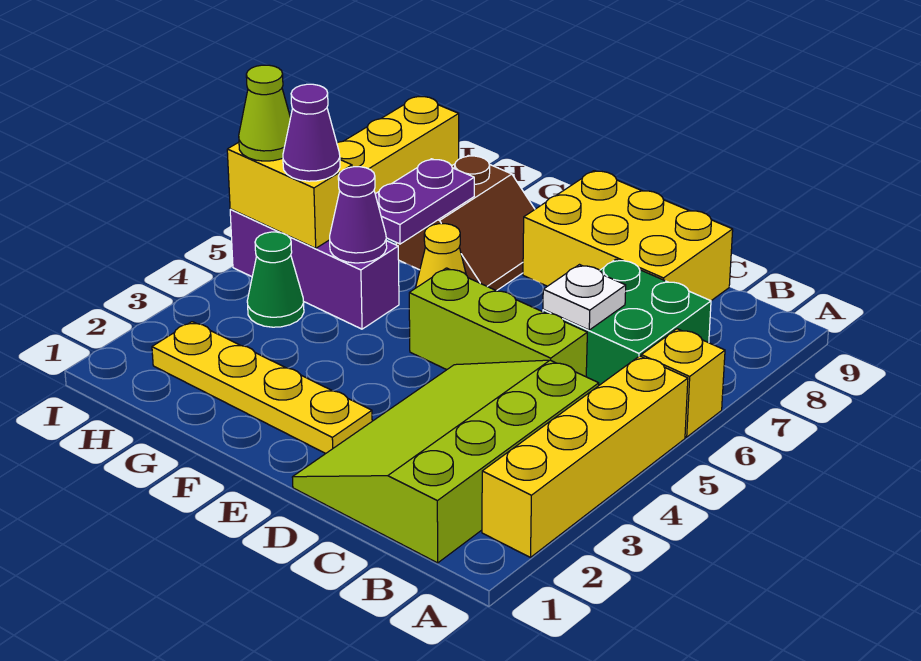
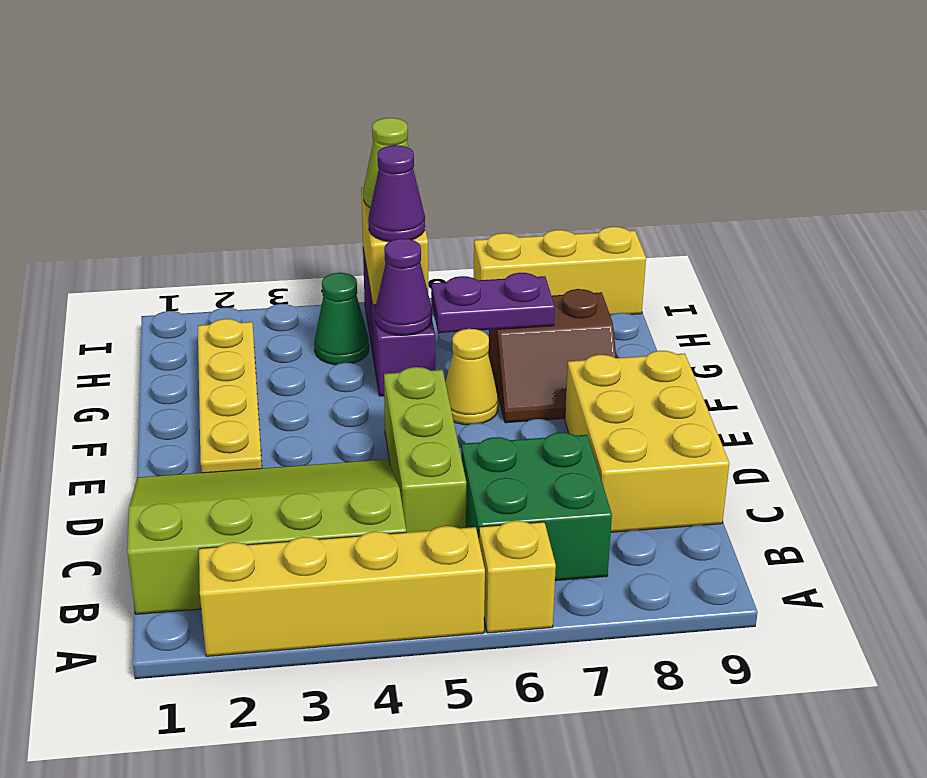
white plate C6 level 2 -> none

